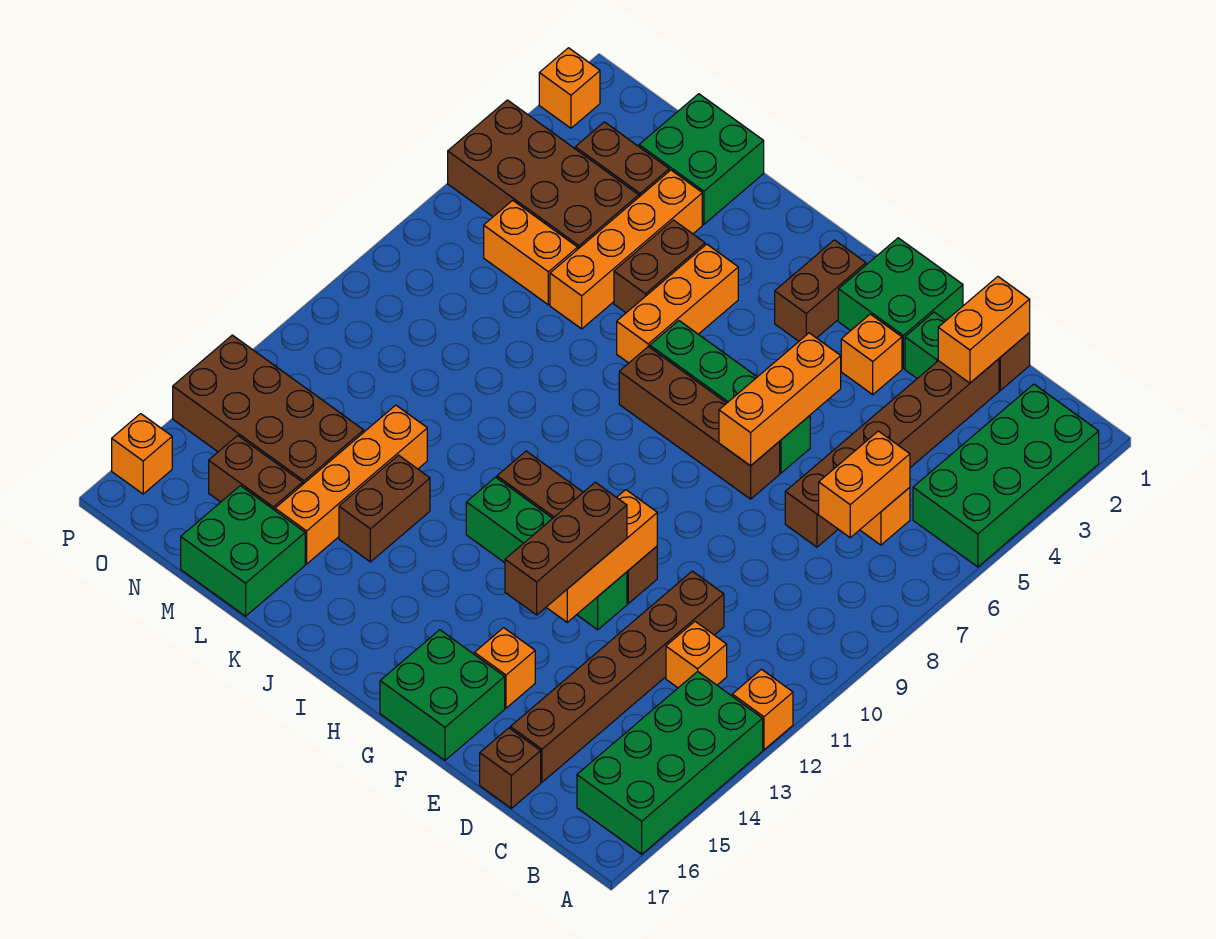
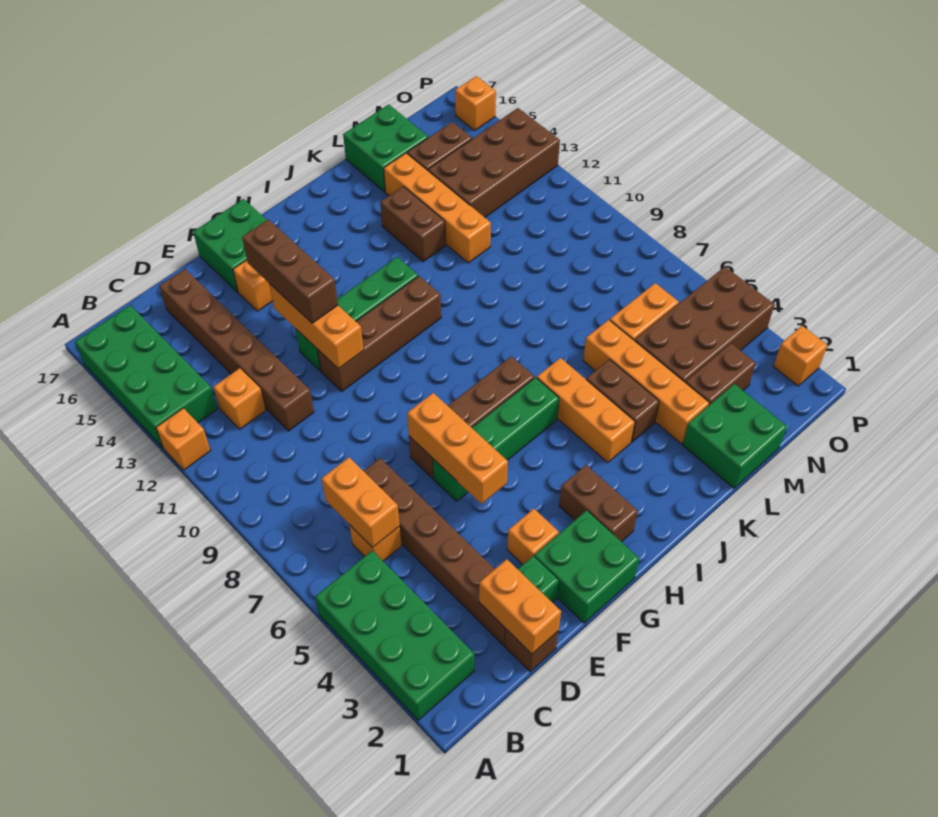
brown brick D17 level 1 -> none

